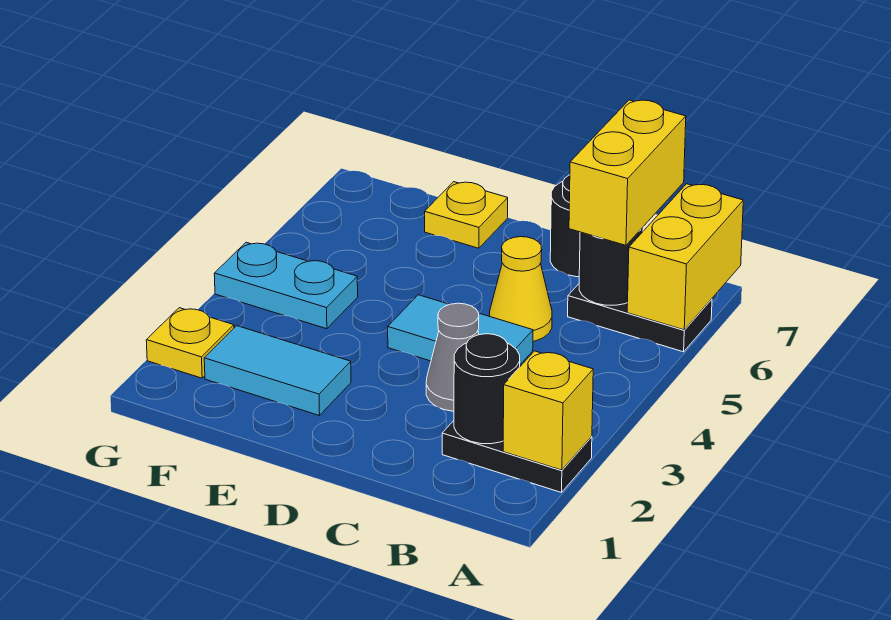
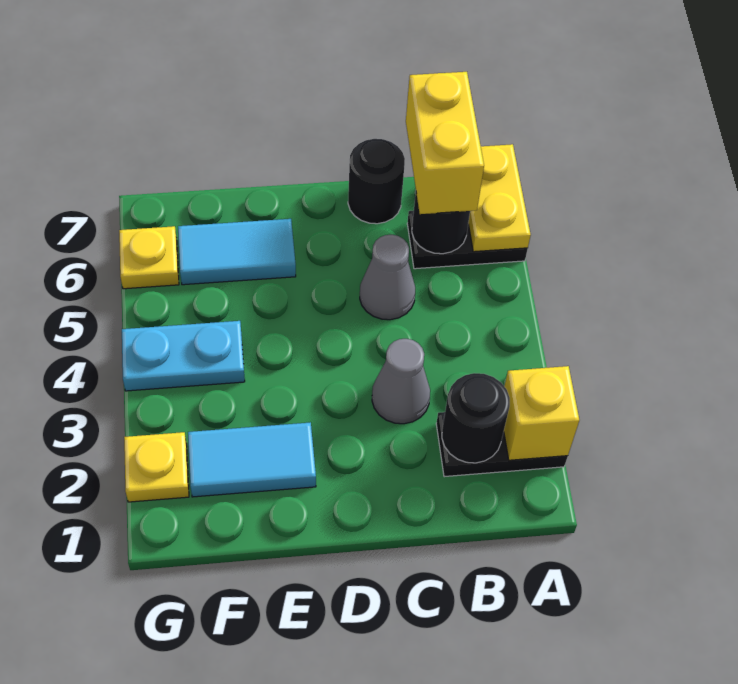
yellow brick A6:A7 level 2 -> yellow plate A6:A7 level 2
cyan tile C4:D4 level 1 -> cyan tile E6:F6 level 1
yellow cone C5 level 1 -> grey cone C5 level 1
yellow plate E7 level 1 -> yellow plate G6 level 1

